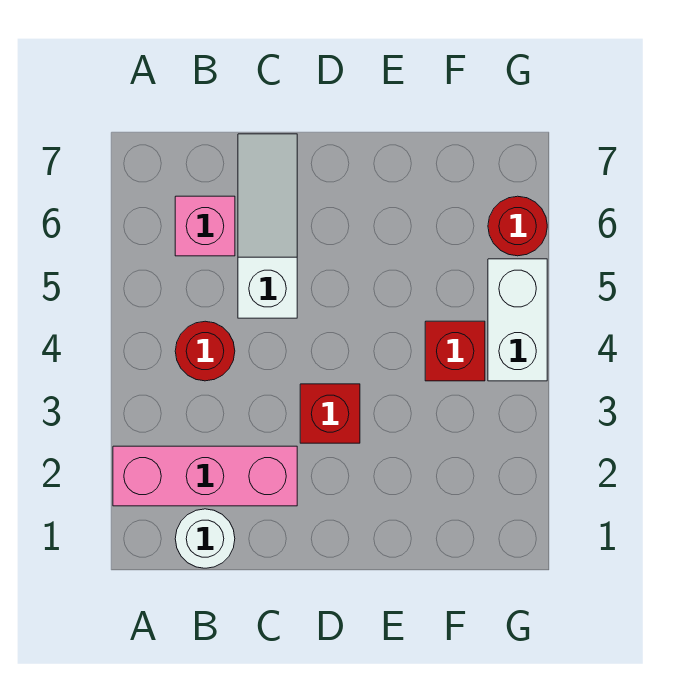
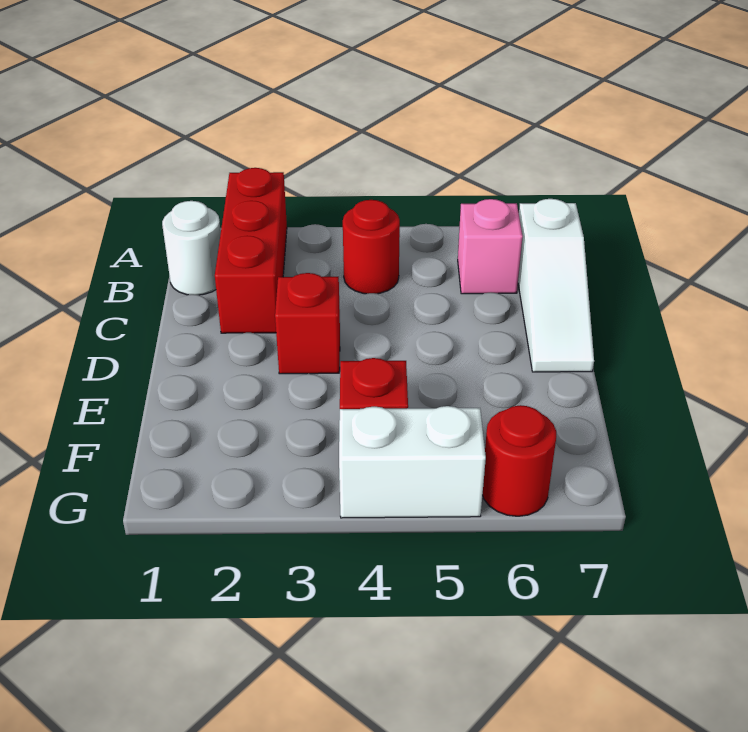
pink brick A2:C2 level 1 -> red brick A2:C2 level 1
white slope C5:C7 level 1 top 5 -> white slope B7:D7 level 1 top B

